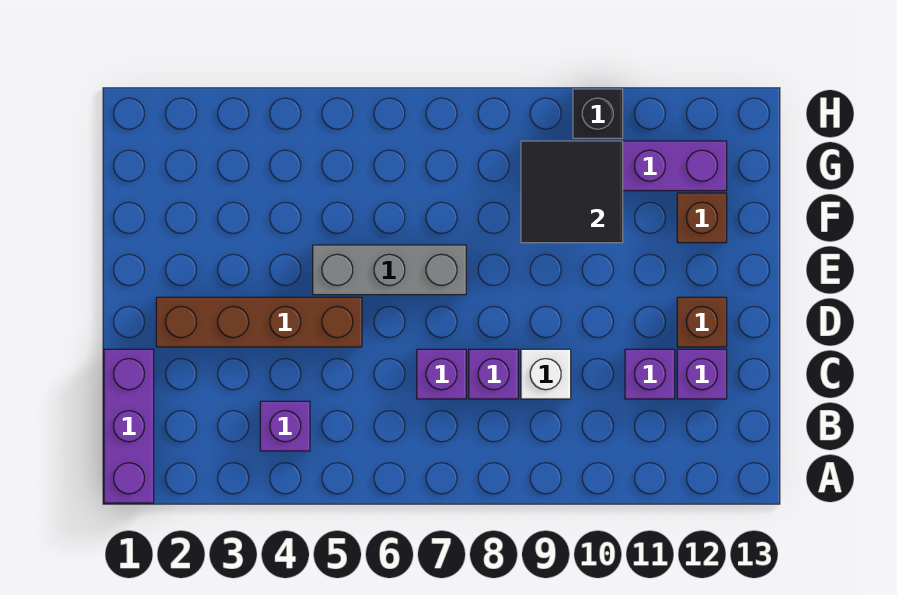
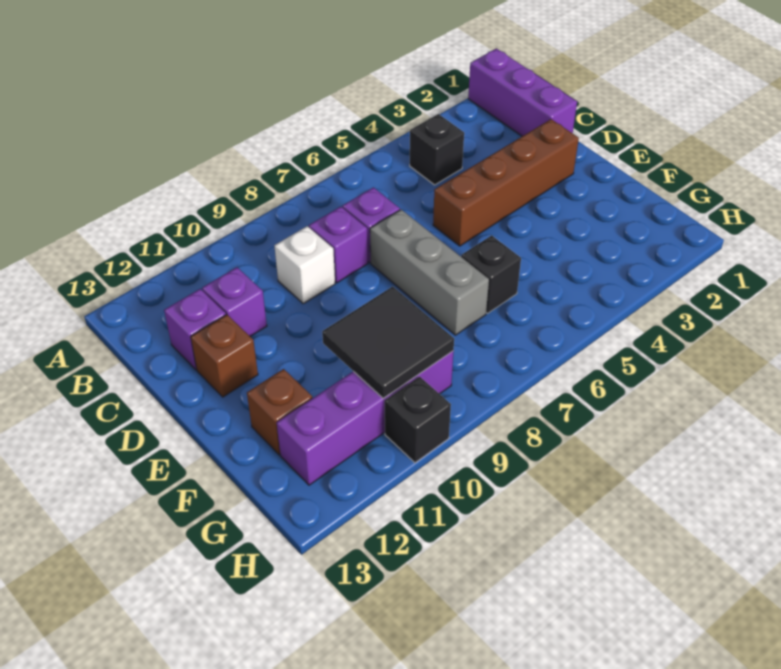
purple brick B4 level 1 -> black brick B4 level 1
grey brick E5:E7 level 1 -> grey brick D7:F7 level 1
none -> black brick F6 level 1

